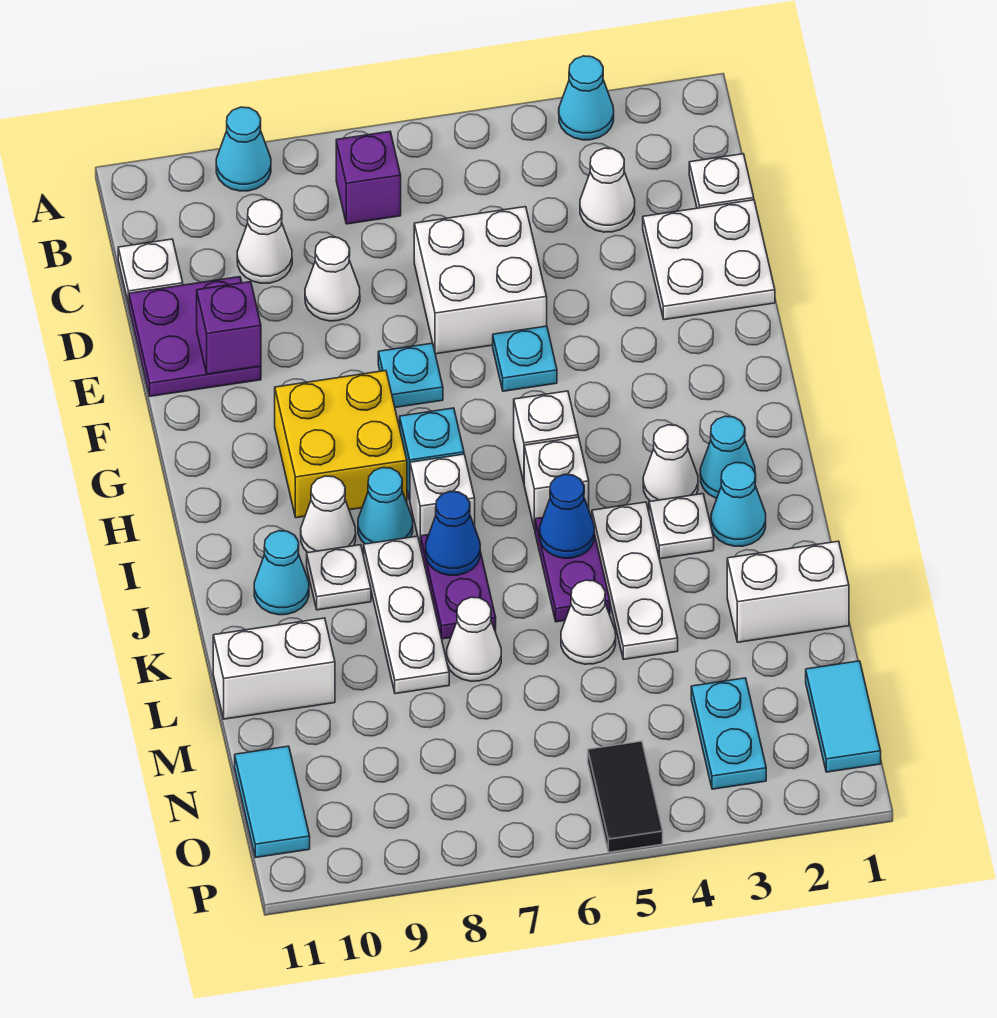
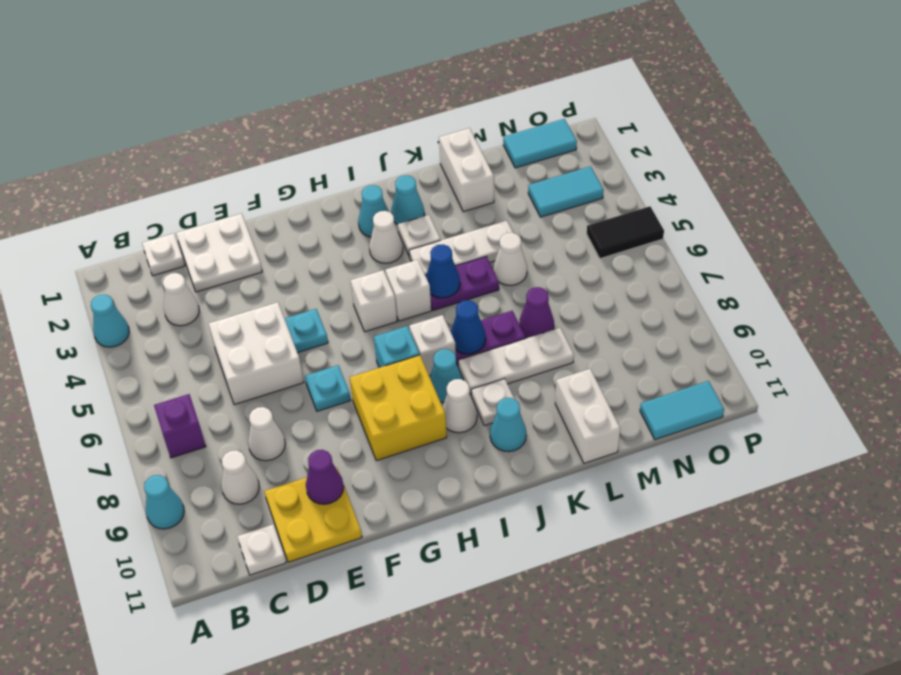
purple plate D10:E11 level 1 -> yellow plate D10:E11 level 1
purple brick E10 level 2 -> purple cone E10 level 2
white cone L7 level 1 -> purple cone L7 level 1
cyan plate N3:O3 level 1 -> cyan tile N3:O3 level 1

